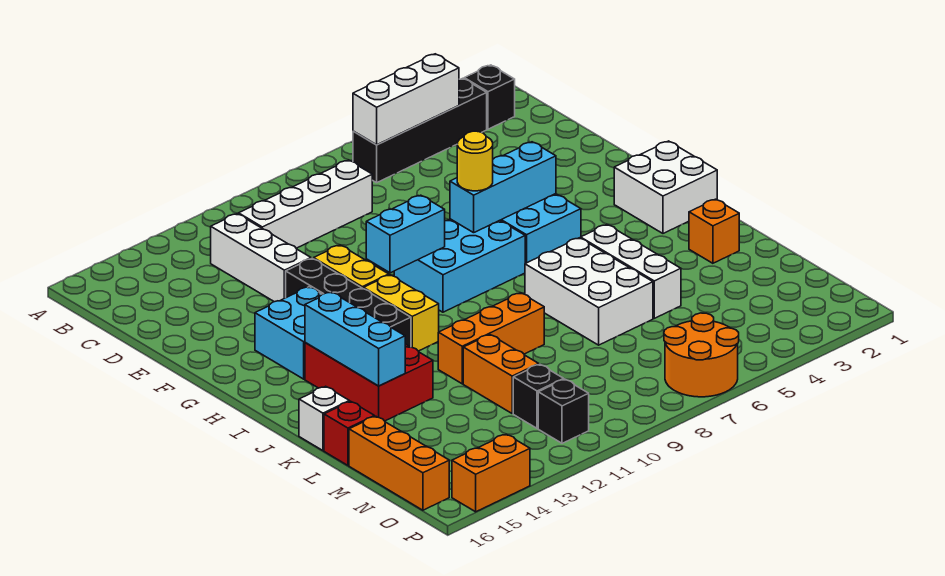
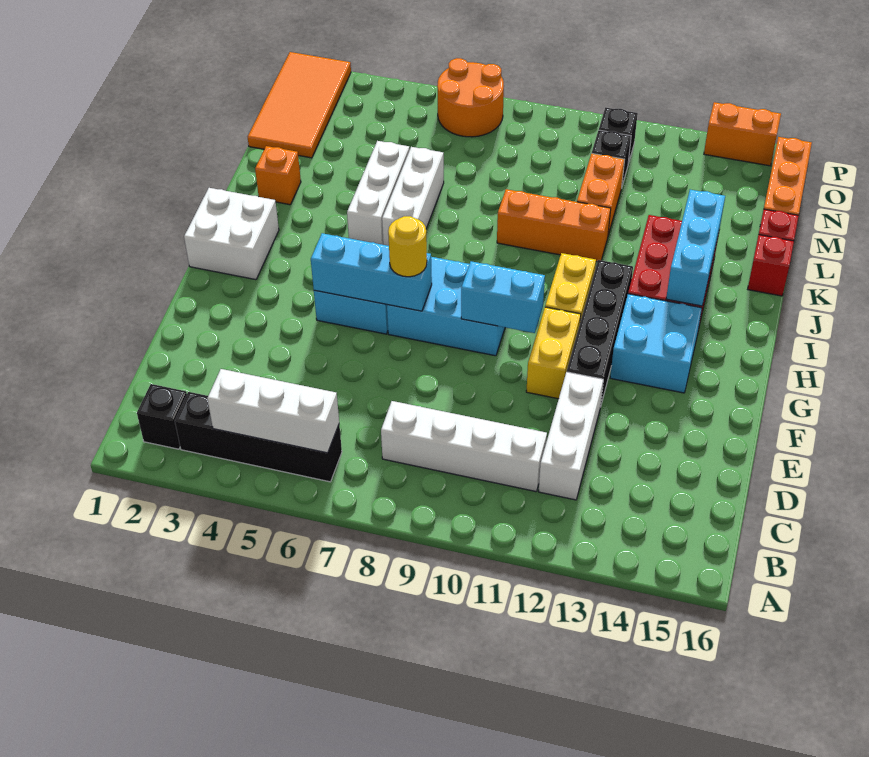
white brick J6:L7 level 1 -> white brick J6:L6 level 1
white brick K16 level 1 -> red brick K16 level 1
none -> orange tile M1:P2 level 1

